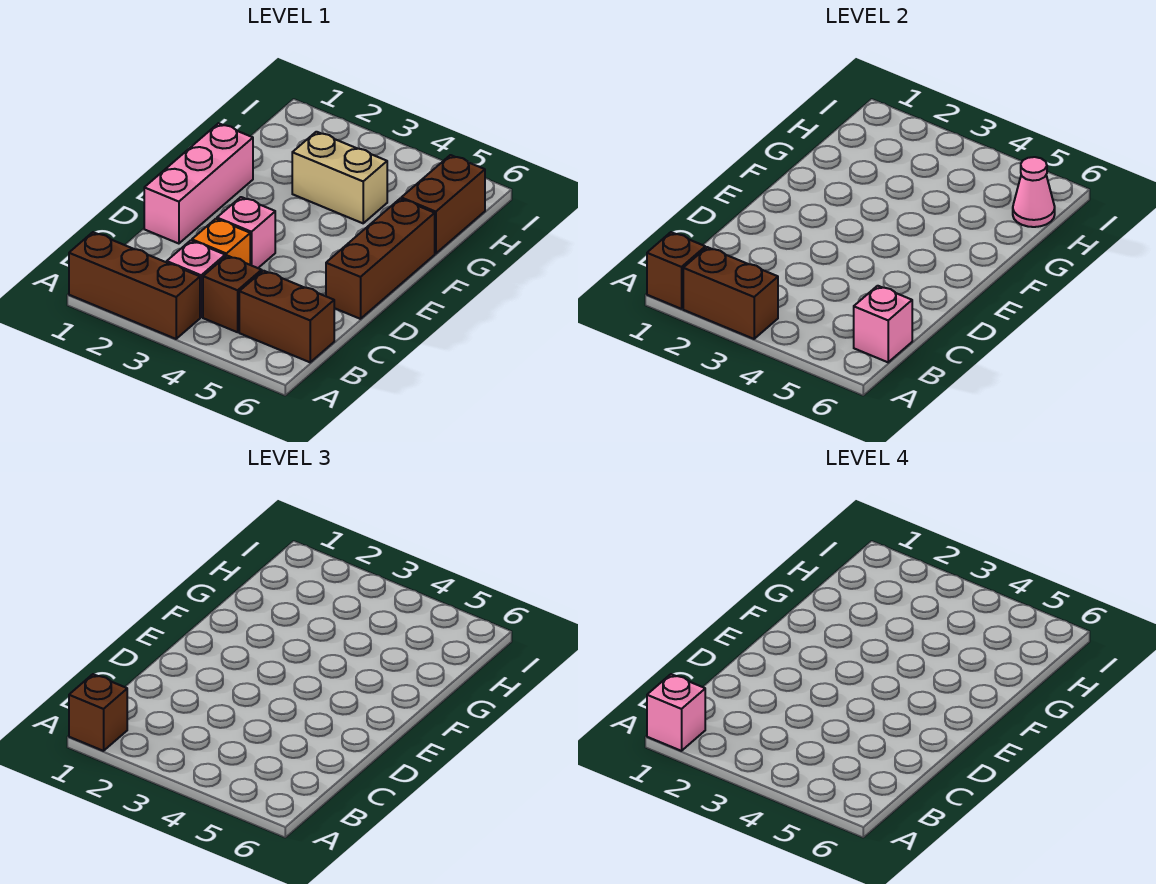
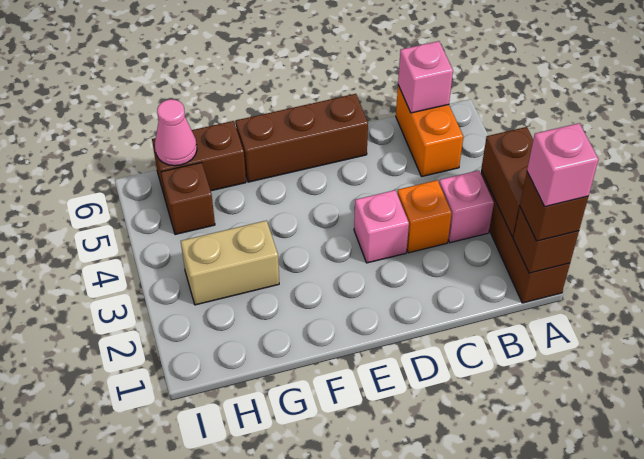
brown brick B4 level 1 -> brown brick H5 level 1
brown brick B5:B6 level 1 -> orange brick B5:B6 level 1
pink brick D1:F1 level 1 -> none
tan brick G3:G4 level 1 -> tan brick G3:H3 level 1

